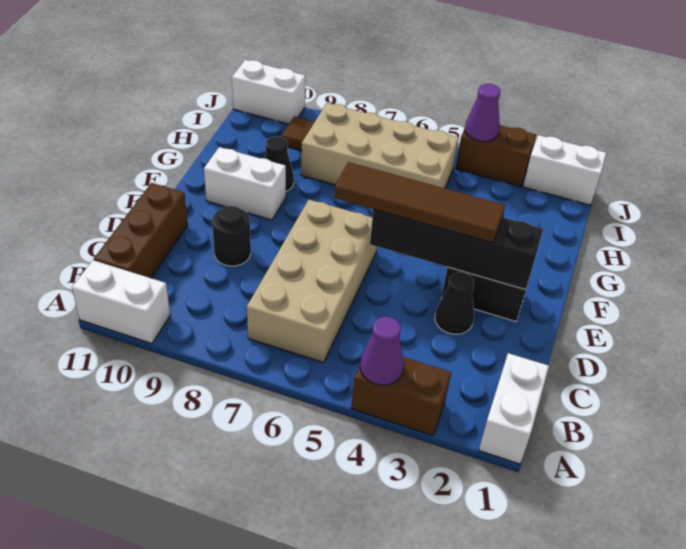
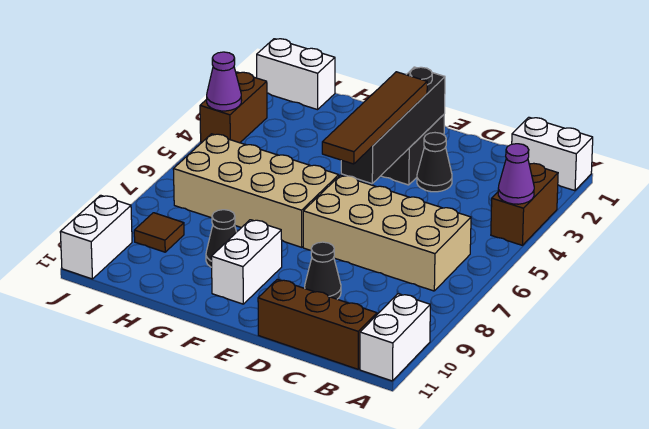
black round brick D9 level 1 -> black cone D9 level 1
tan brick H5:I8 level 1 -> tan brick F6:I7 level 1
white brick J1:J2 level 1 -> white brick I1:J1 level 1

